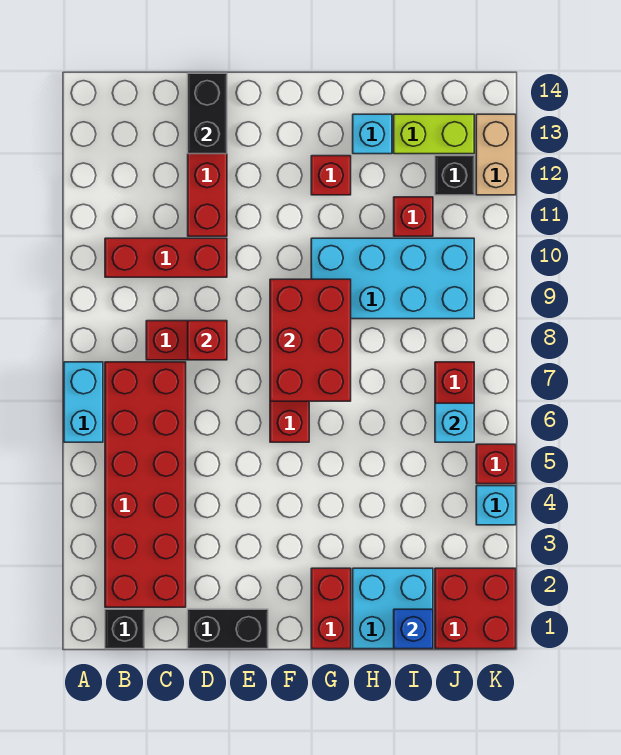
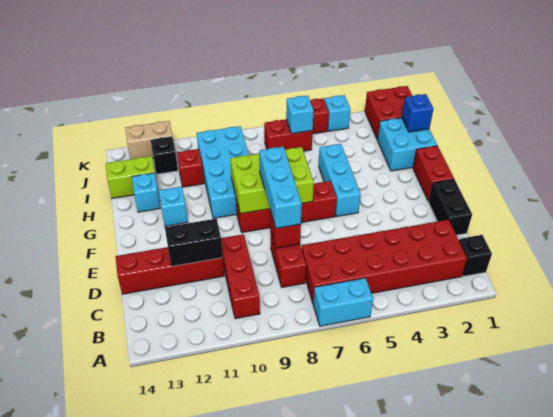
none -> cyan brick D8:F8 level 3
black brick D13:D14 level 2 -> black brick D11:D12 level 2
none -> cyan brick F5:H5 level 1
red brick F7:G9 level 2 -> lime brick F7:G9 level 2
red brick G1:G2 level 1 -> red brick F1:G1 level 1
red brick G12 level 1 -> cyan brick G12 level 1
lime brick I13:J13 level 1 -> lime brick I13:I14 level 1

